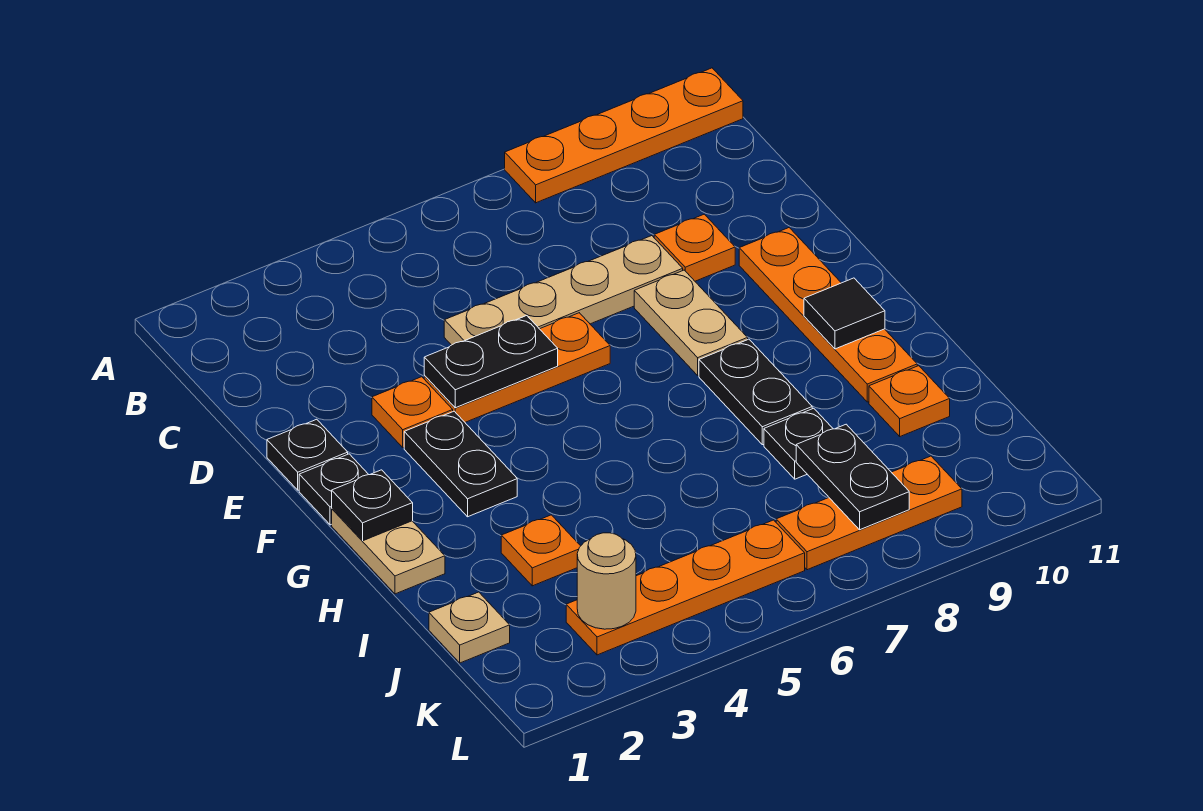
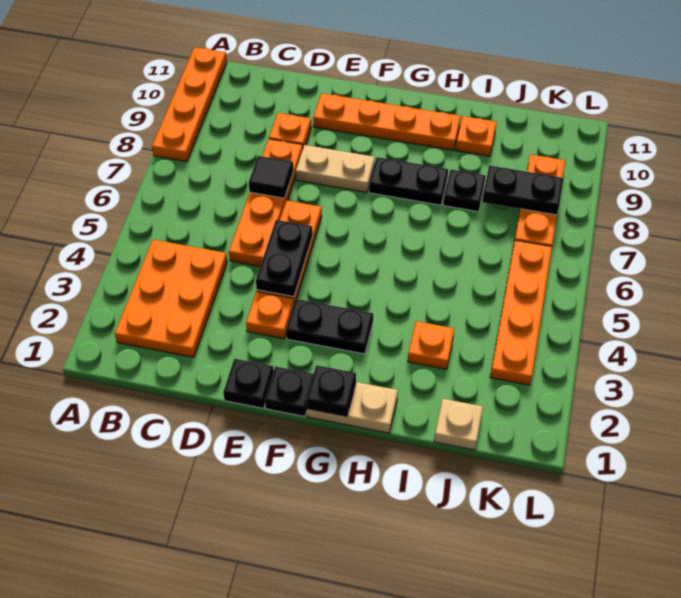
none -> orange plate B2:C4 level 1
tan plate D5:D8 level 1 -> orange plate D5:D8 level 1
black tile G10 level 2 -> black tile D7 level 2
tan round brick K3 level 2 -> none

